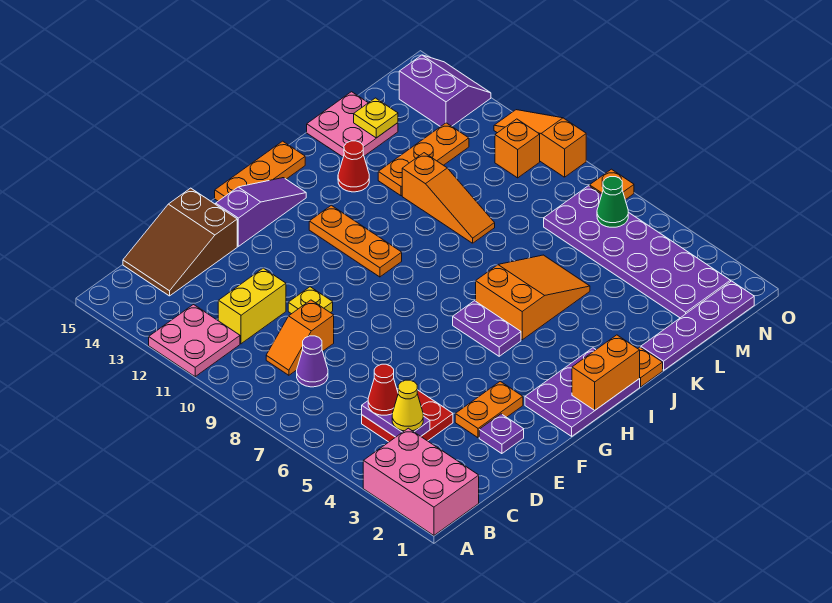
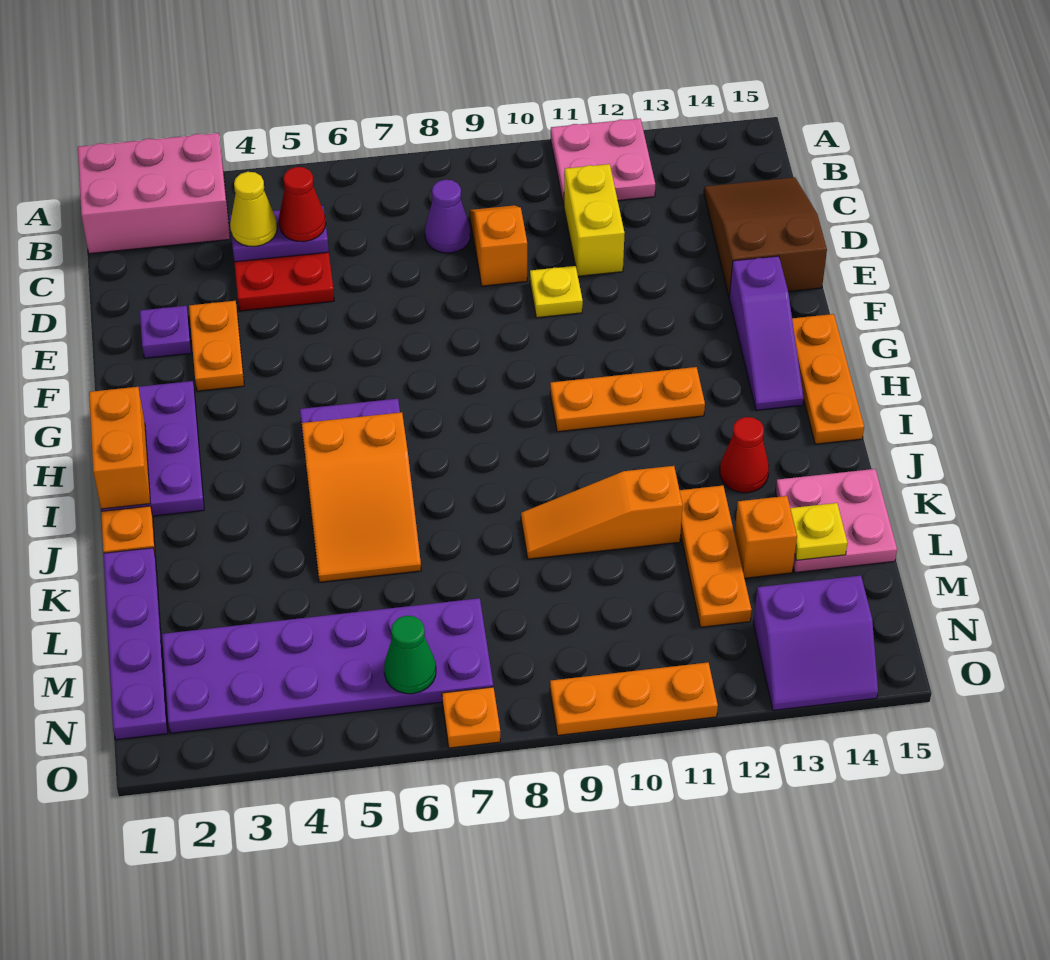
orange brick N10 level 1 -> orange brick L13 level 1
orange slope O9:O11 level 1 top 9 -> orange plate O9:O11 level 1

